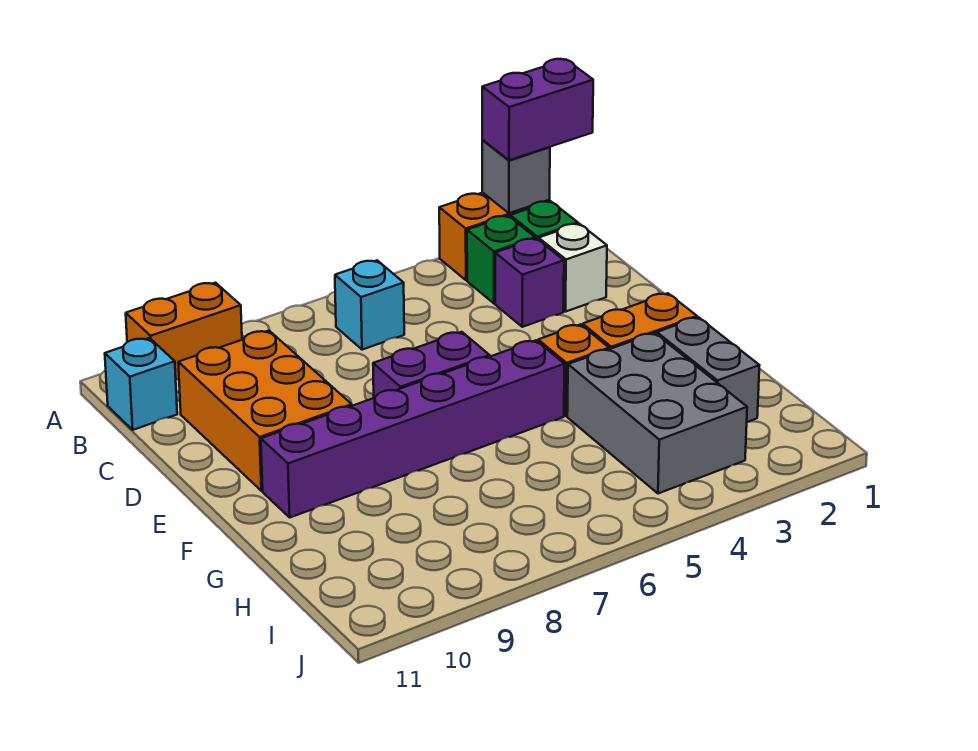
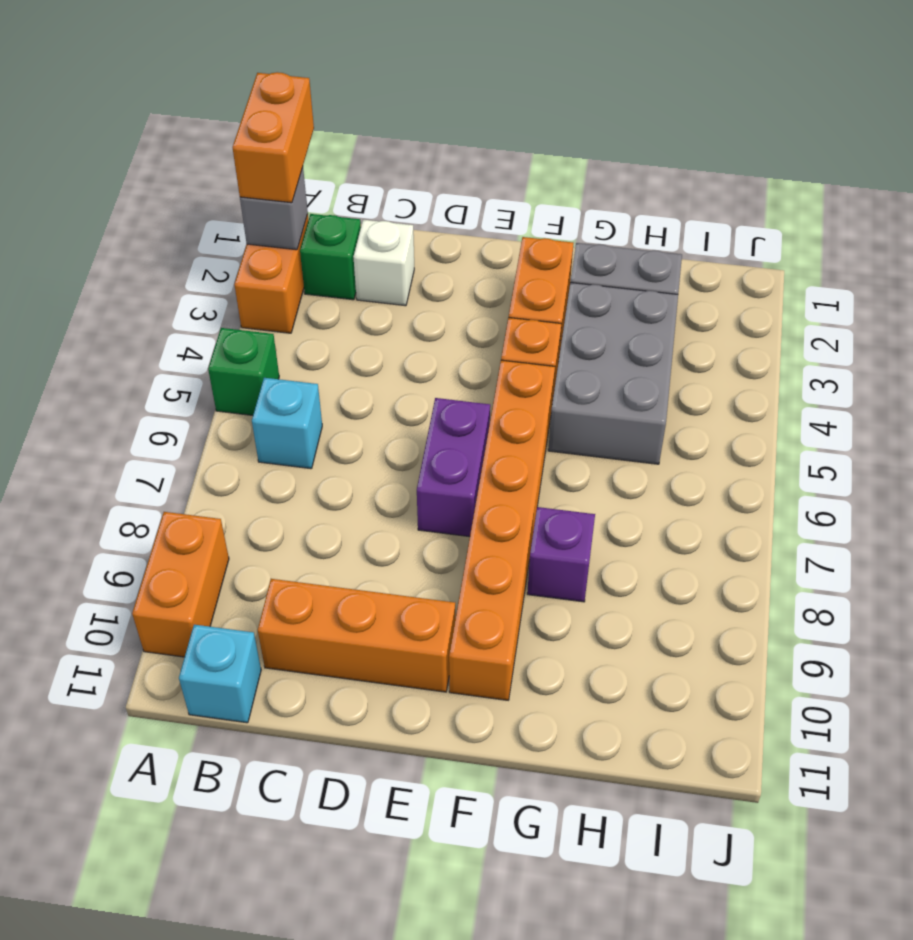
purple brick A1:A2 level 3 -> orange brick A1:A2 level 3
green brick B3 level 1 -> green brick A5 level 1
purple brick C3 level 1 -> purple brick G8 level 1
orange brick C9:E10 level 1 -> orange brick C10:E10 level 1
purple brick F5:F10 level 1 -> orange brick F5:F10 level 1
grey brick G3:I4 level 1 -> grey brick G3:H5 level 1

